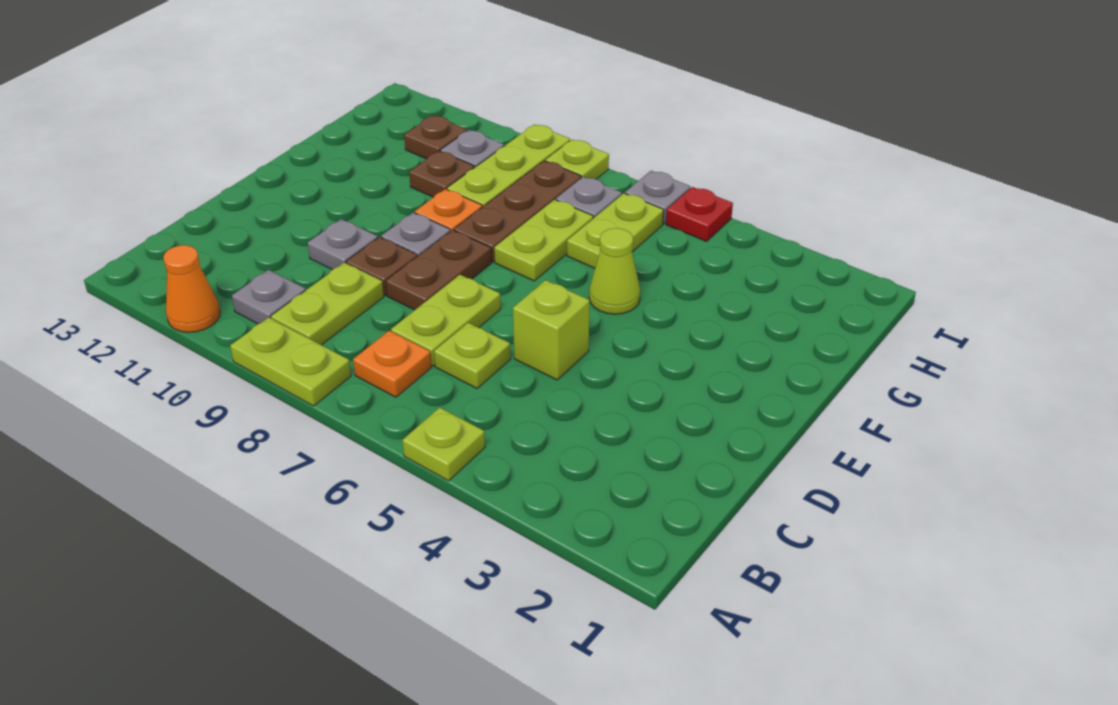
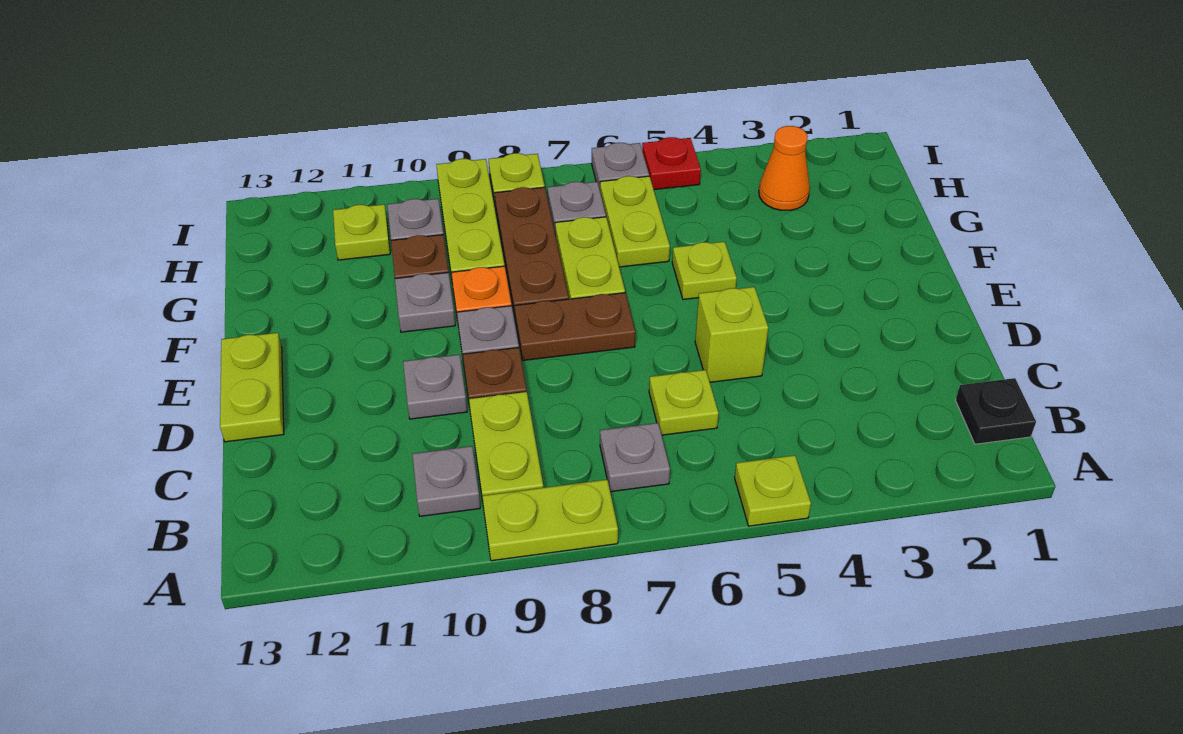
orange cone A11 level 1 -> orange cone H3 level 1
none -> black plate B1 level 1
orange plate B7 level 1 -> grey plate B7 level 1
lime plate C7:D7 level 1 -> lime plate D13:E13 level 1
brown plate D8:E8 level 1 -> brown plate E7:E8 level 1
lime cone F5 level 1 -> lime plate F5 level 1
none -> grey plate F10 level 1
brown plate H11 level 1 -> lime plate H11 level 1

